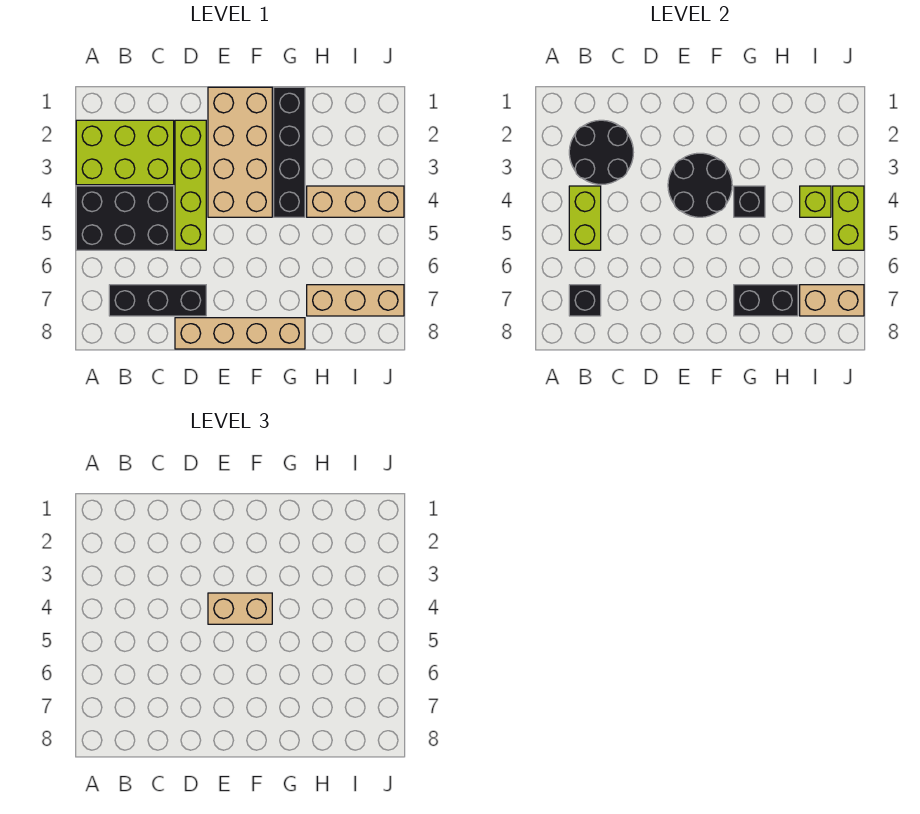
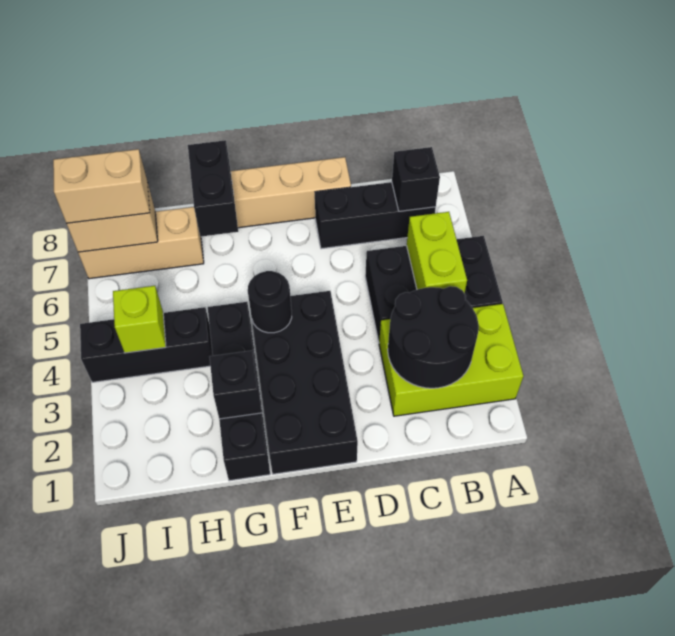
lime brick D2:D5 level 1 -> none
tan brick E1:F4 level 1 -> black brick E1:F4 level 1
black round brick E3:F4 level 2 -> black round brick F4 level 2
tan brick E4:F4 level 3 -> tan brick I7:J7 level 3
black brick G4 level 2 -> black brick G2 level 2
black brick G7:H7 level 2 -> black brick G7:G8 level 2
tan brick H4:J4 level 1 -> black brick H4:J4 level 1
lime brick J4:J5 level 2 -> none

